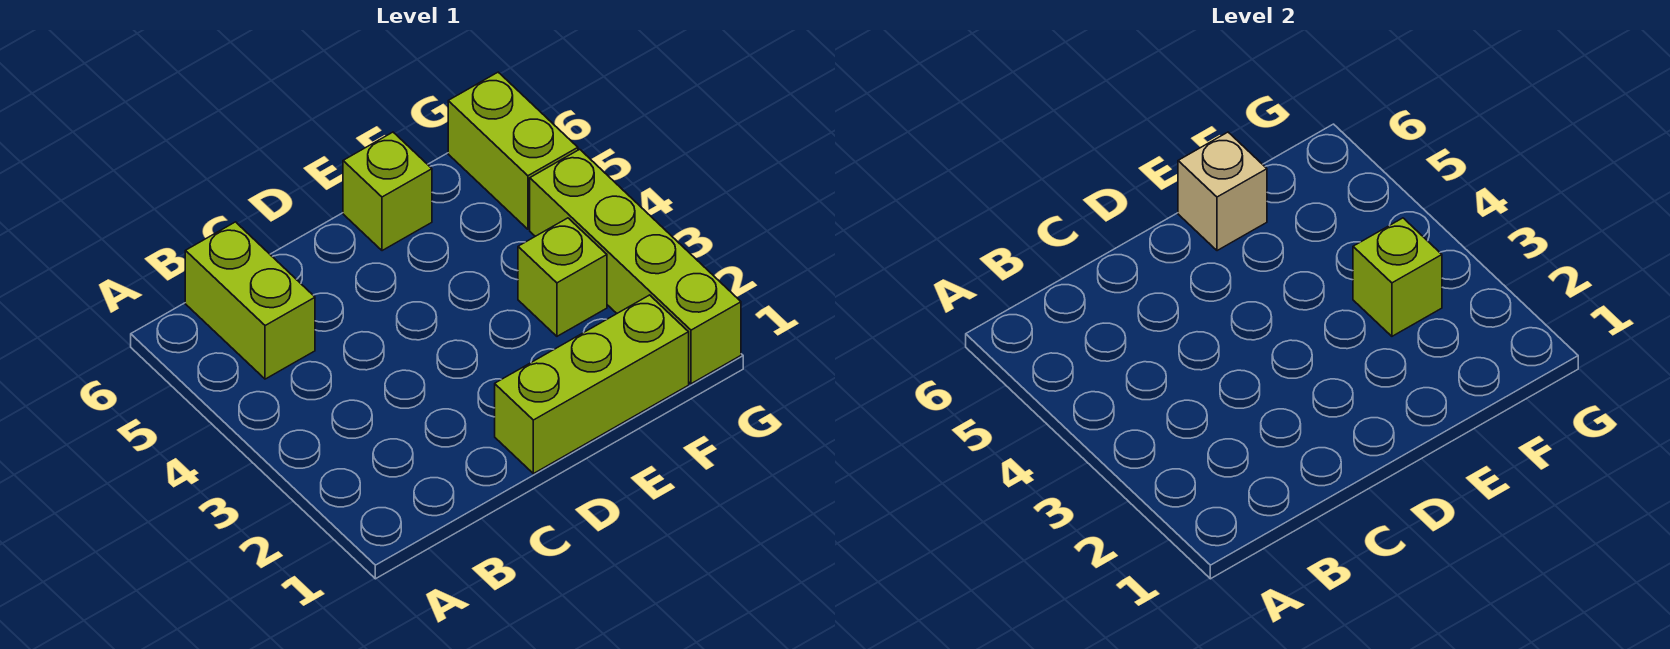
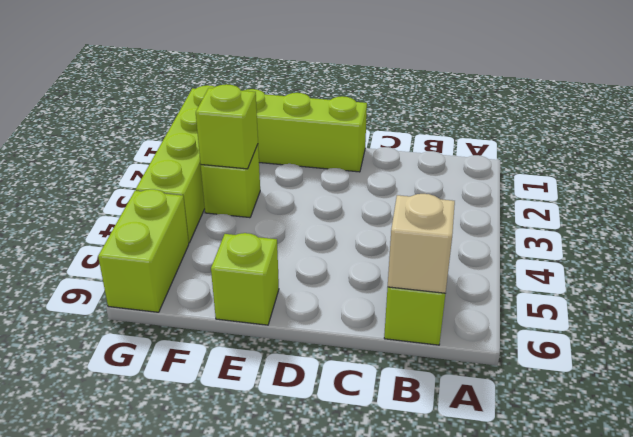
tan brick E6 level 2 -> tan brick B6 level 2

